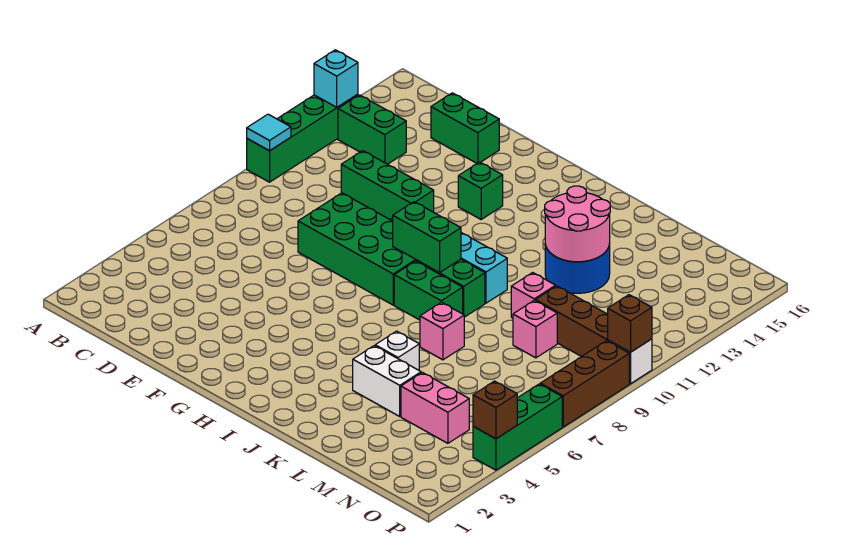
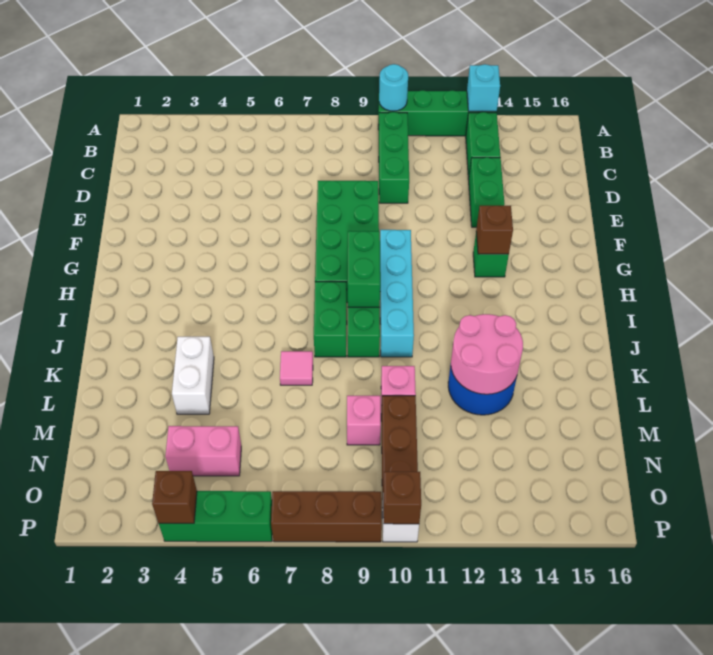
cyan tile A10 level 2 -> cyan round brick A10 level 2
green brick D11:F11 level 1 -> green brick B10:D10 level 1
green brick D15:E15 level 1 -> green brick D13:E13 level 1
none -> brown brick G13 level 2
white brick K5 level 1 -> none
pink brick K7 level 1 -> pink tile K7 level 1
pink brick M4:N4 level 1 -> pink brick N4:N5 level 1

